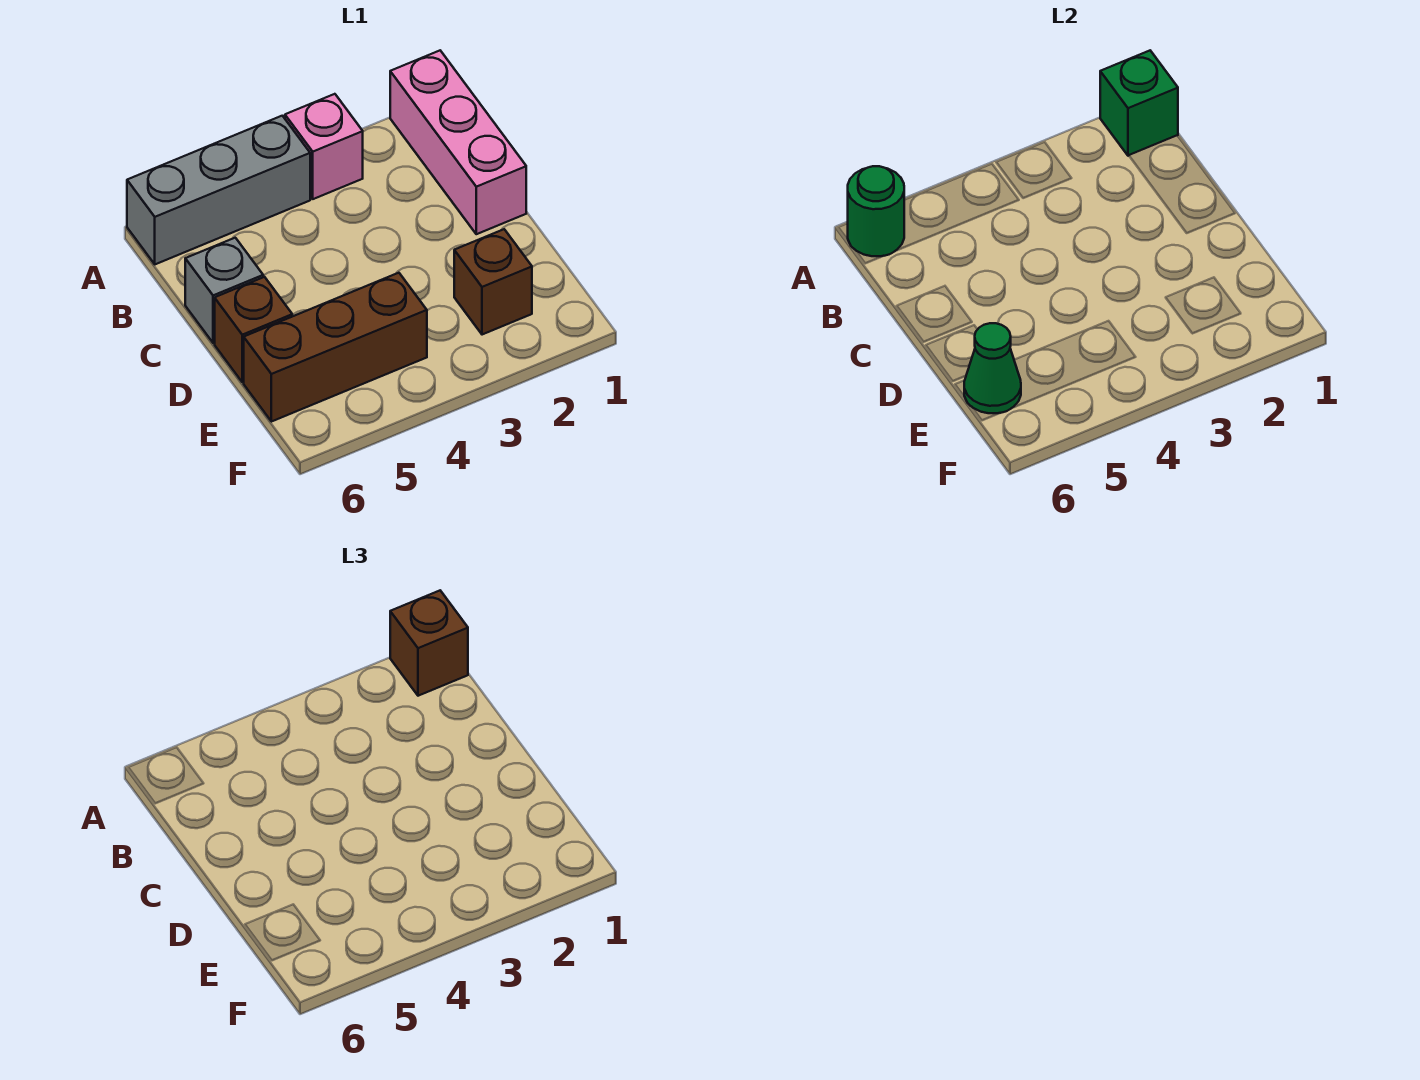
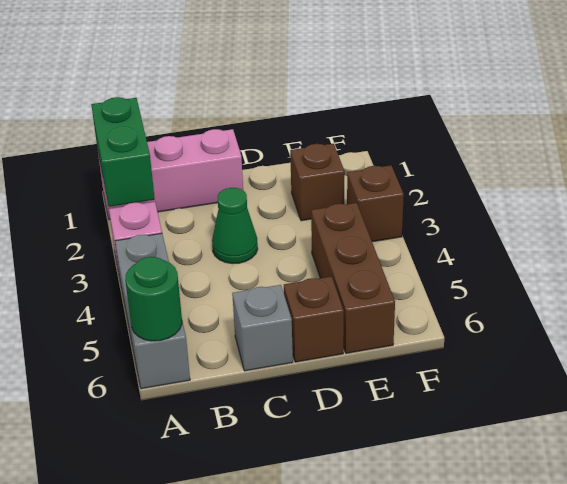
green brick A1 level 2 -> green brick A1:A2 level 2
brown brick A1 level 3 -> brown brick F3 level 1
green cone E6 level 2 -> green cone C3 level 1

